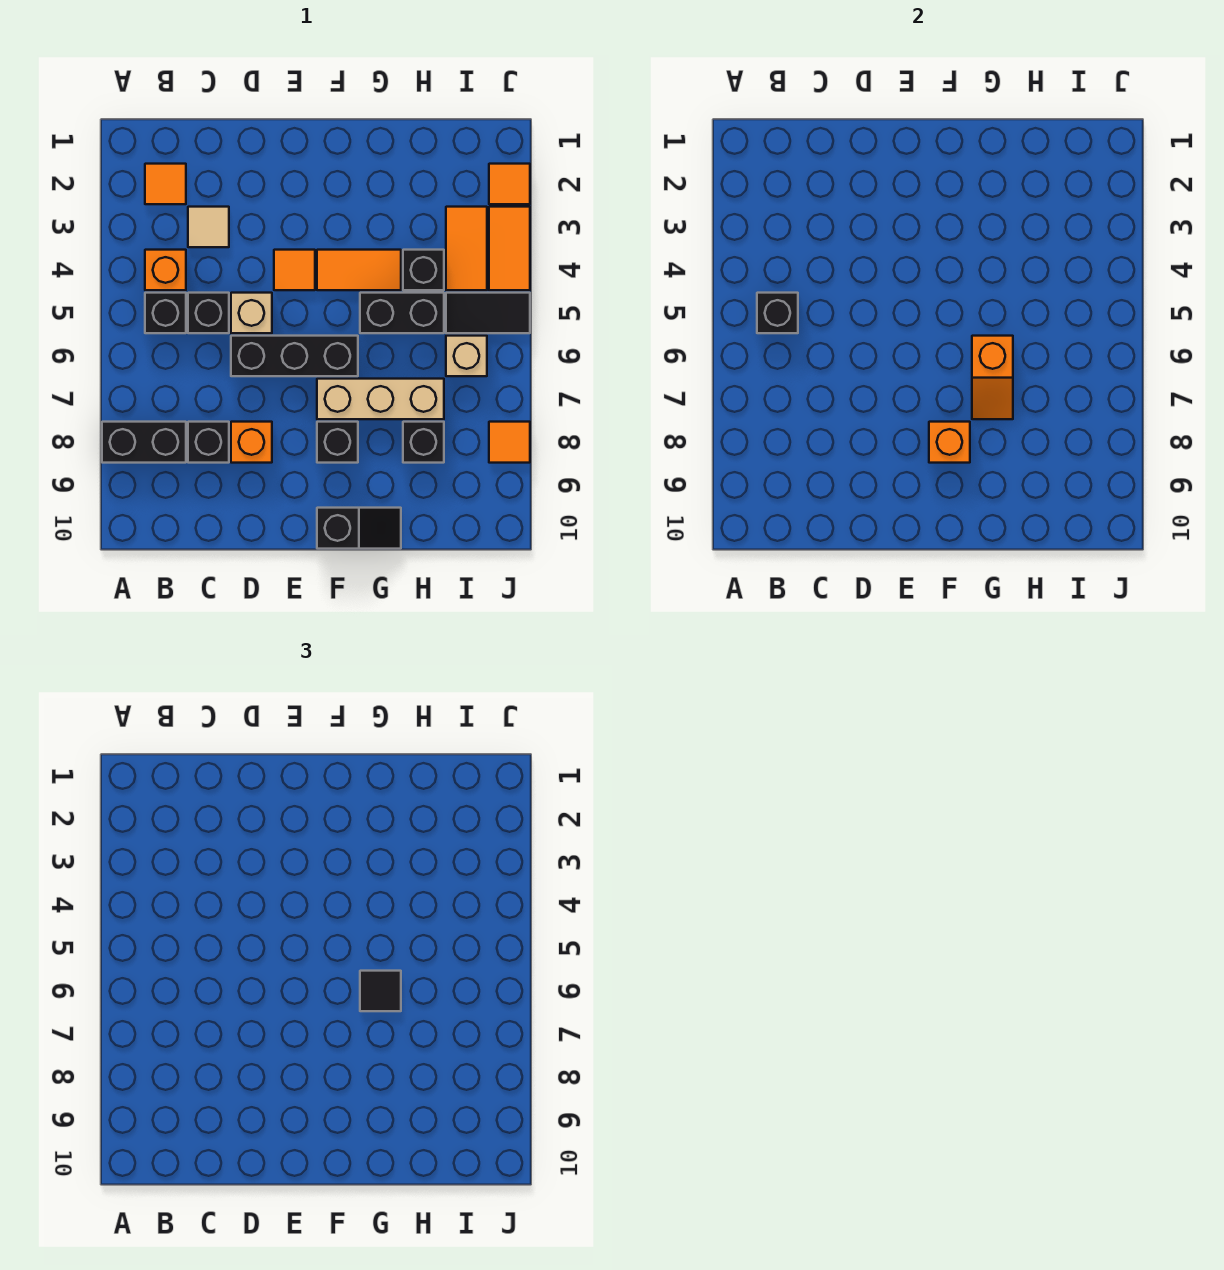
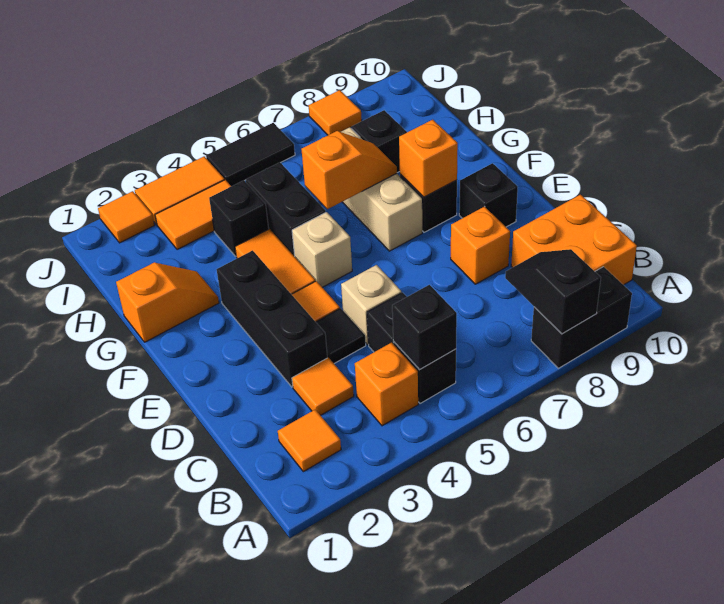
black brick A8:B8 level 1 -> black brick A8:A9 level 1
none -> orange brick B9:C10 level 1
tan tile C3 level 1 -> orange tile C3 level 1
black brick C8 level 1 -> black brick E9 level 1
black brick D6:F6 level 1 -> black brick D3:F3 level 1
black slope F10:G10 level 1 top F -> black slope A8:B8 level 2 top A
none -> orange slope G1:G2 level 1 top 1
black tile G6 level 3 -> black tile D4 level 1
black tile I5:J5 level 1 -> black tile J5:J6 level 1
tan brick I6 level 1 -> tan brick F5 level 1

